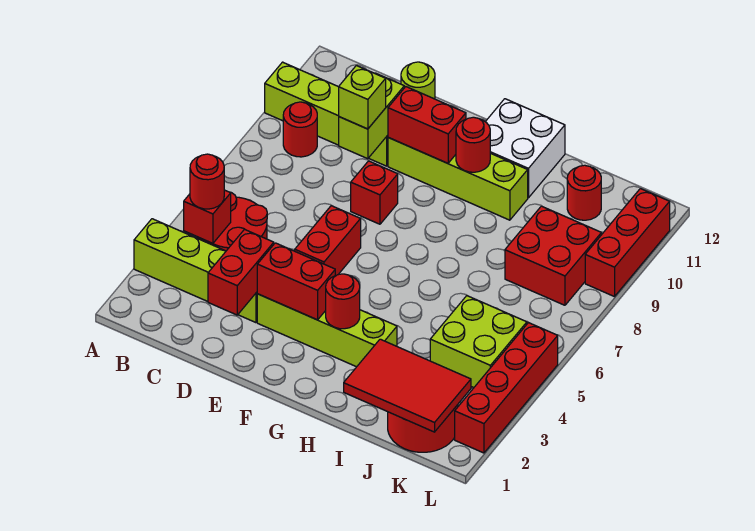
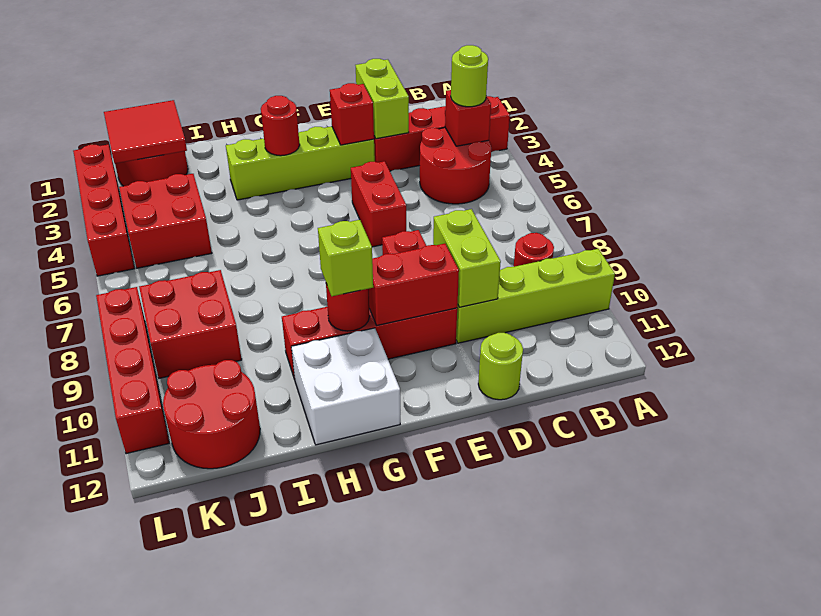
lime brick A3:D3 level 1 -> red brick A3:D3 level 1
red round brick B4 level 3 -> lime round brick B4 level 3
red brick D2:D3 level 2 -> lime brick D2:D3 level 2
lime brick D9 level 3 -> lime brick G10 level 3
red brick E3:F3 level 2 -> red brick E3 level 2
lime brick E10:H10 level 1 -> red brick E10:H10 level 1
red tile I1:K2 level 2 -> red tile J1:K2 level 2
lime brick J4:K5 level 1 -> red brick J4:K5 level 1
red round brick J11 level 1 -> red round brick J11:K12 level 1
red brick L9:L11 level 1 -> red brick L8:L11 level 1

